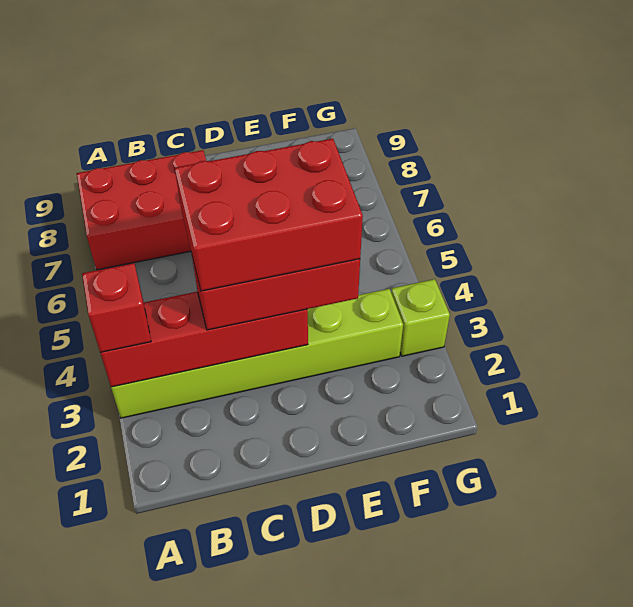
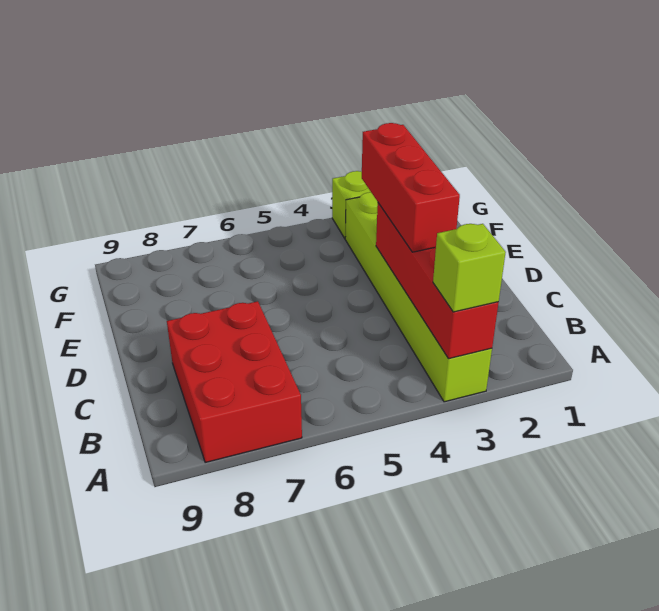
red brick A3 level 3 -> lime brick A3 level 3
red brick C3:E4 level 4 -> none

